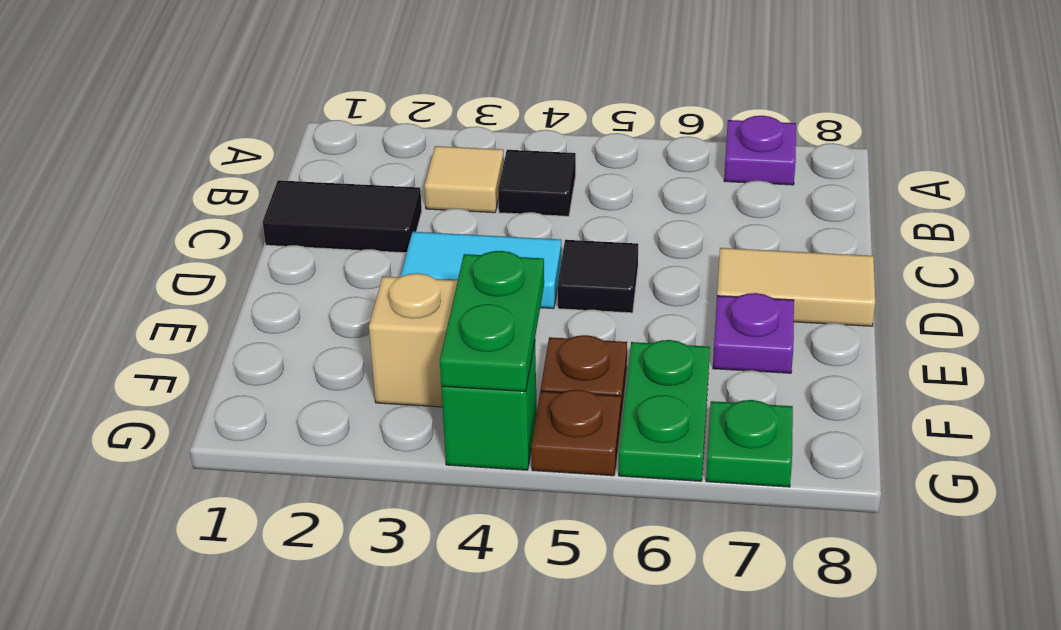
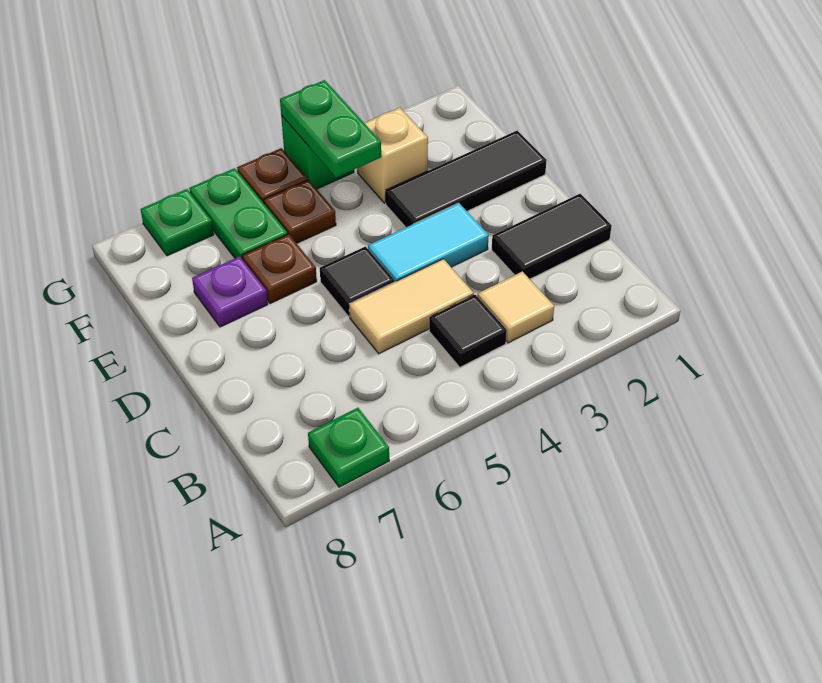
purple plate A7 level 1 -> green plate A7 level 1
tan tile D7:D8 level 1 -> tan tile C4:C5 level 1
none -> black tile E1:E3 level 1
none -> brown plate E6 level 1

